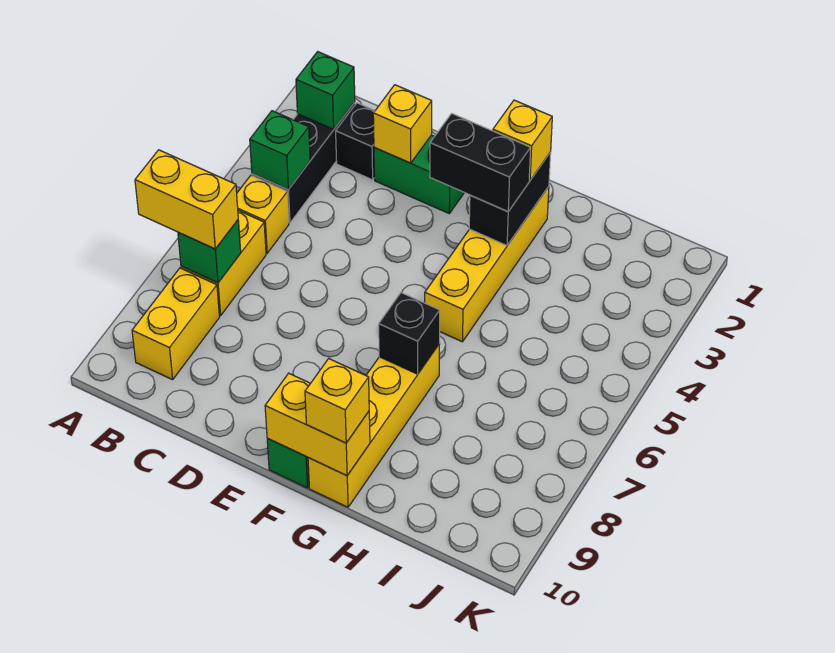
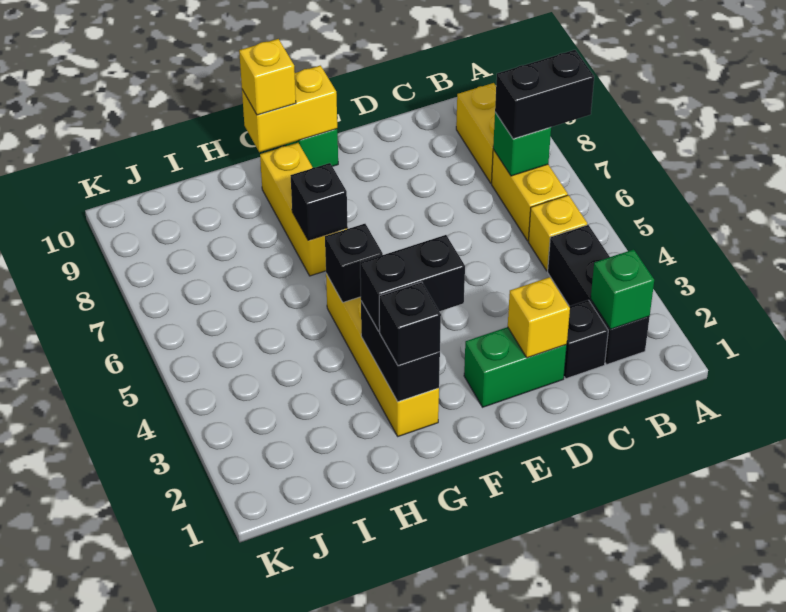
yellow brick A7:B7 level 3 -> black brick A7:B7 level 3
green brick B4 level 2 -> none
yellow brick G2 level 3 -> black brick G2 level 3
none -> black brick G5 level 2
yellow brick G7:G10 level 1 -> yellow brick G7:G9 level 1

